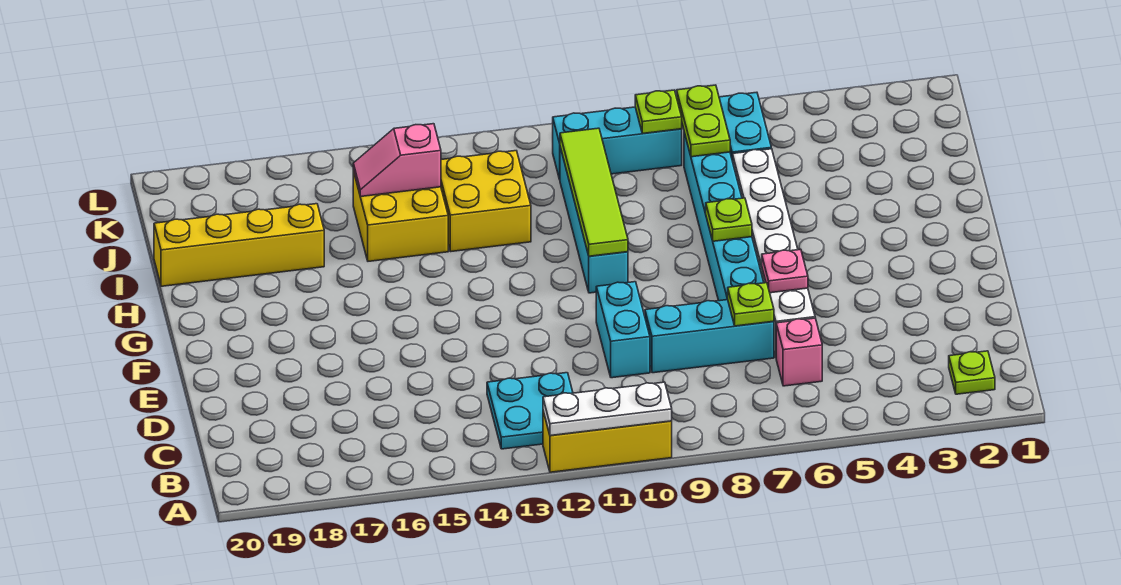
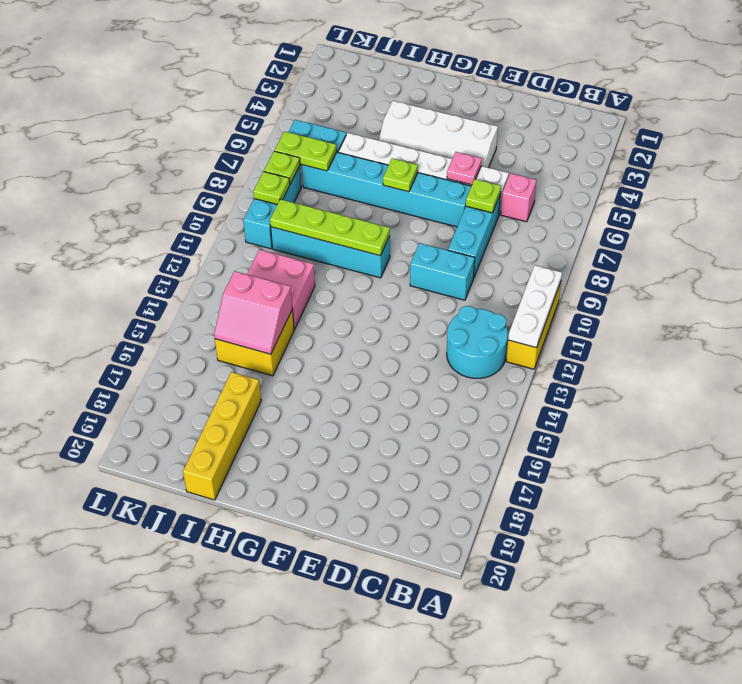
lime plate B2 level 1 -> lime plate K9 level 2
cyan plate B12:C13 level 1 -> cyan round brick B12:C13 level 1
none -> white slope E4:H5 level 1 top 4
lime tile G10:J10 level 2 -> lime plate G10:J10 level 2
yellow brick I12:J13 level 1 -> pink brick I12:J13 level 1
pink slope J14:J15 level 2 top 14 -> pink slope I14:J15 level 2 top 14

